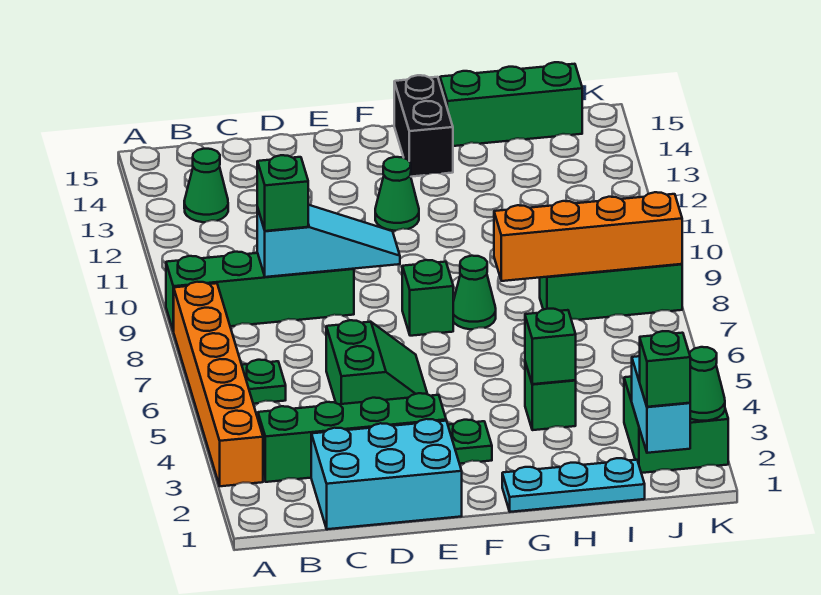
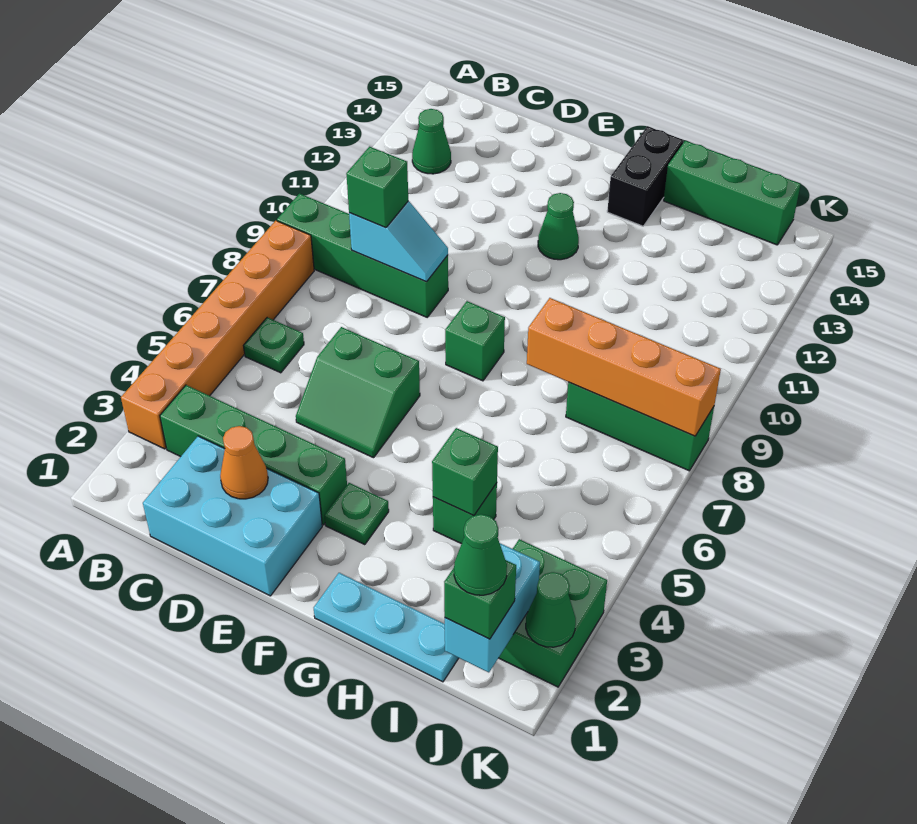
cyan slope C9:E9 level 2 top C -> cyan slope C9:D9 level 2 top C
none -> orange cone D2 level 2
green slope D5:E6 level 1 top D -> green slope D5:E6 level 1 top 6
green cone G8 level 1 -> green cone J1 level 4

